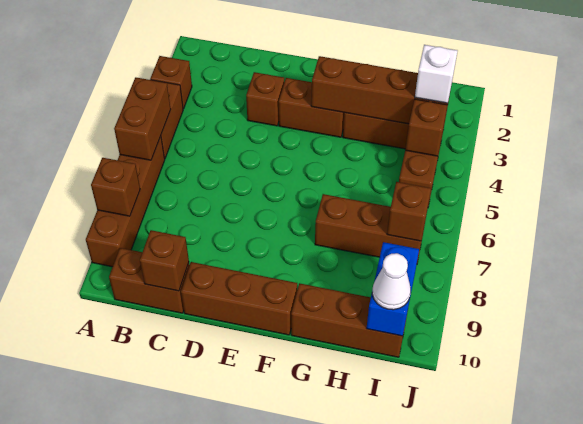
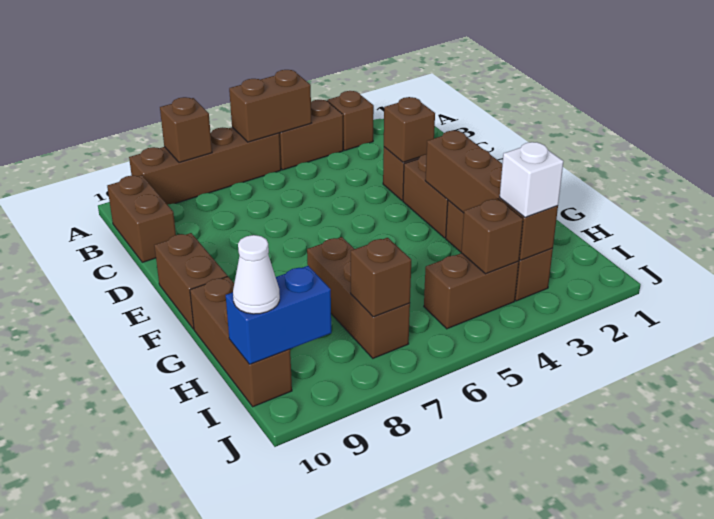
brown brick C10 level 2 -> brown brick D3 level 2
brown brick D10:F10 level 1 -> brown brick E10:F10 level 1

